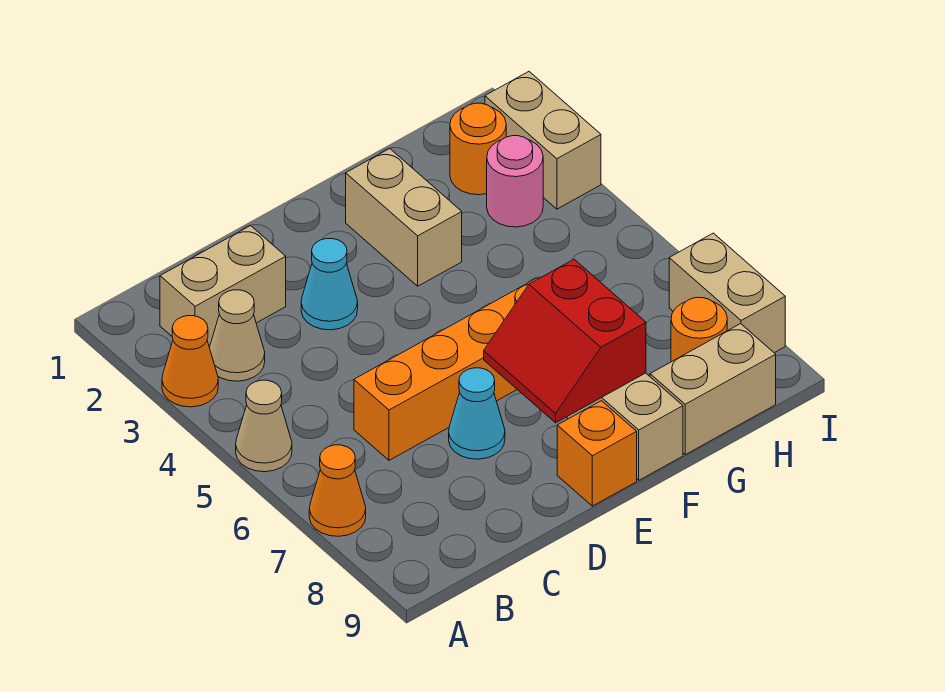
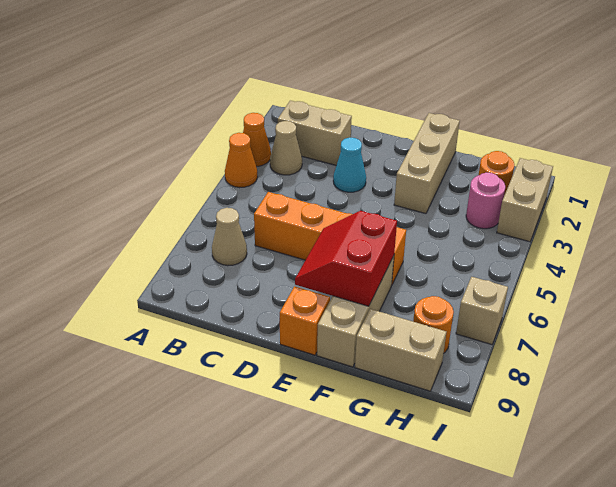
tan cone A5 level 1 -> tan cone B7 level 1
orange cone A7 level 1 -> orange cone A4 level 1
cyan cone D7 level 1 -> none
tan brick F2:F3 level 1 -> tan brick F1:F3 level 1
tan brick I7:I8 level 1 -> tan brick I7 level 1

